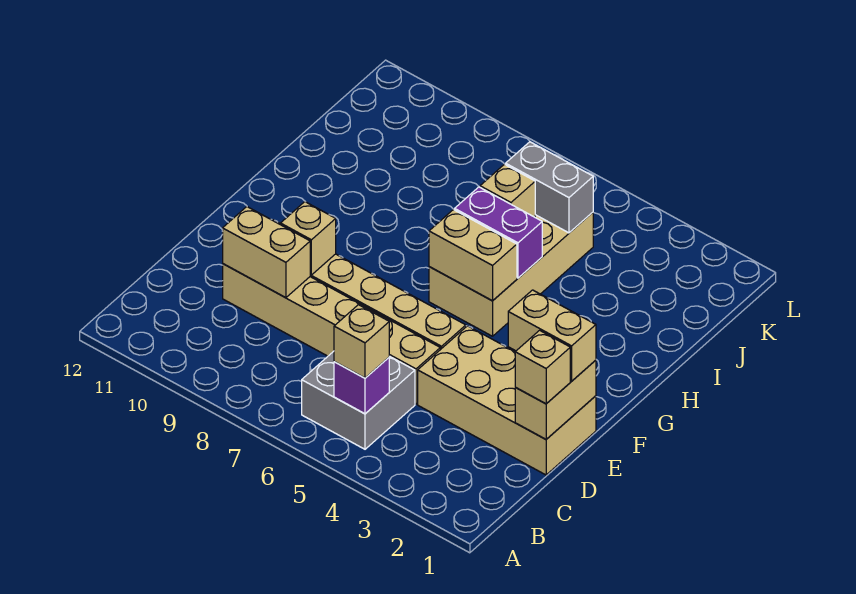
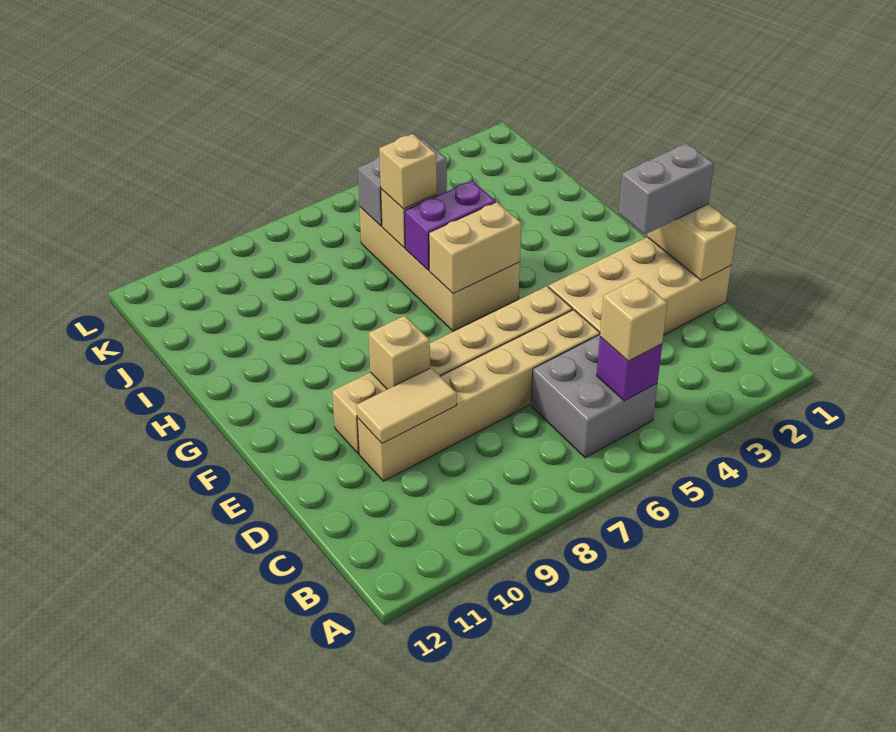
tan brick D1 level 3 -> tan brick I6 level 3
tan brick D9:D10 level 2 -> tan tile D9:D10 level 2
tan brick E1:E2 level 3 -> grey brick E1:E2 level 3

